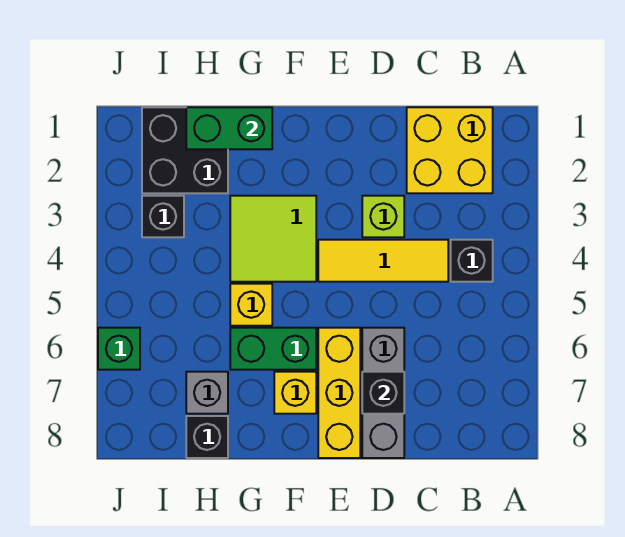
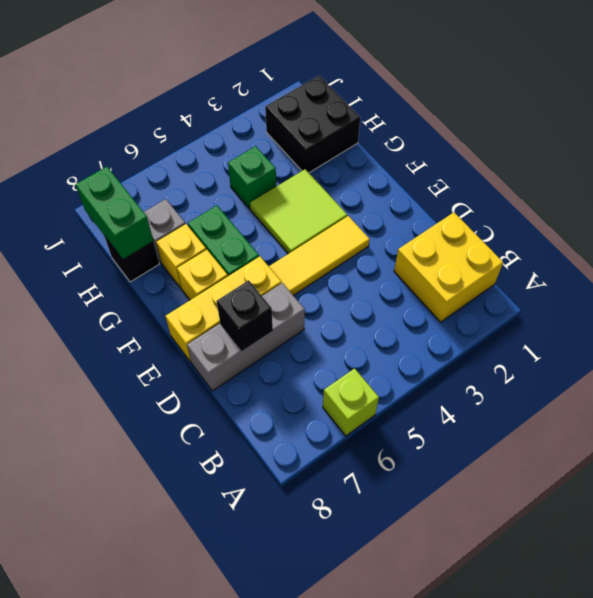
black brick B4 level 1 -> none
yellow tile C4:E4 level 1 -> yellow tile E3:E5 level 1
lime brick D3 level 1 -> lime brick A6 level 1
green brick G1:H1 level 2 -> green brick H8:I8 level 2
yellow brick G5 level 1 -> yellow brick G7 level 1
black brick I3 level 1 -> none
green brick J6 level 1 -> green brick H4 level 1

